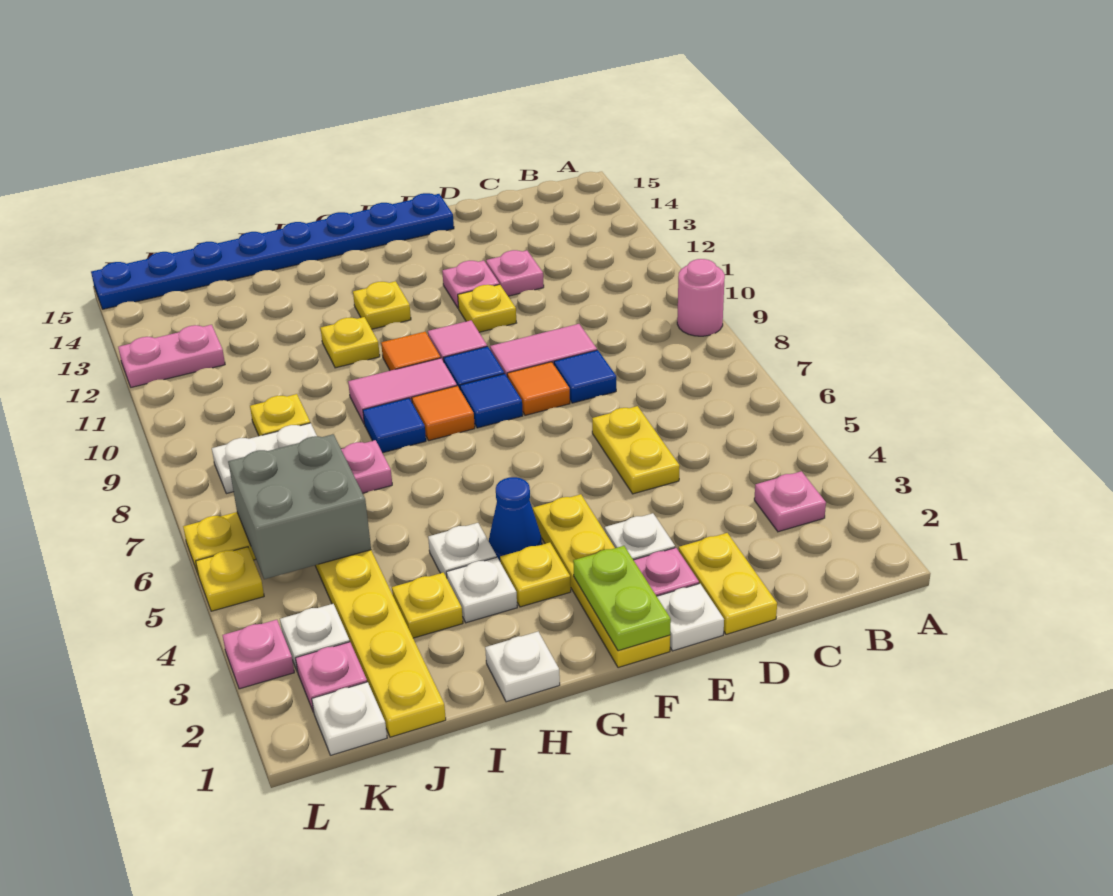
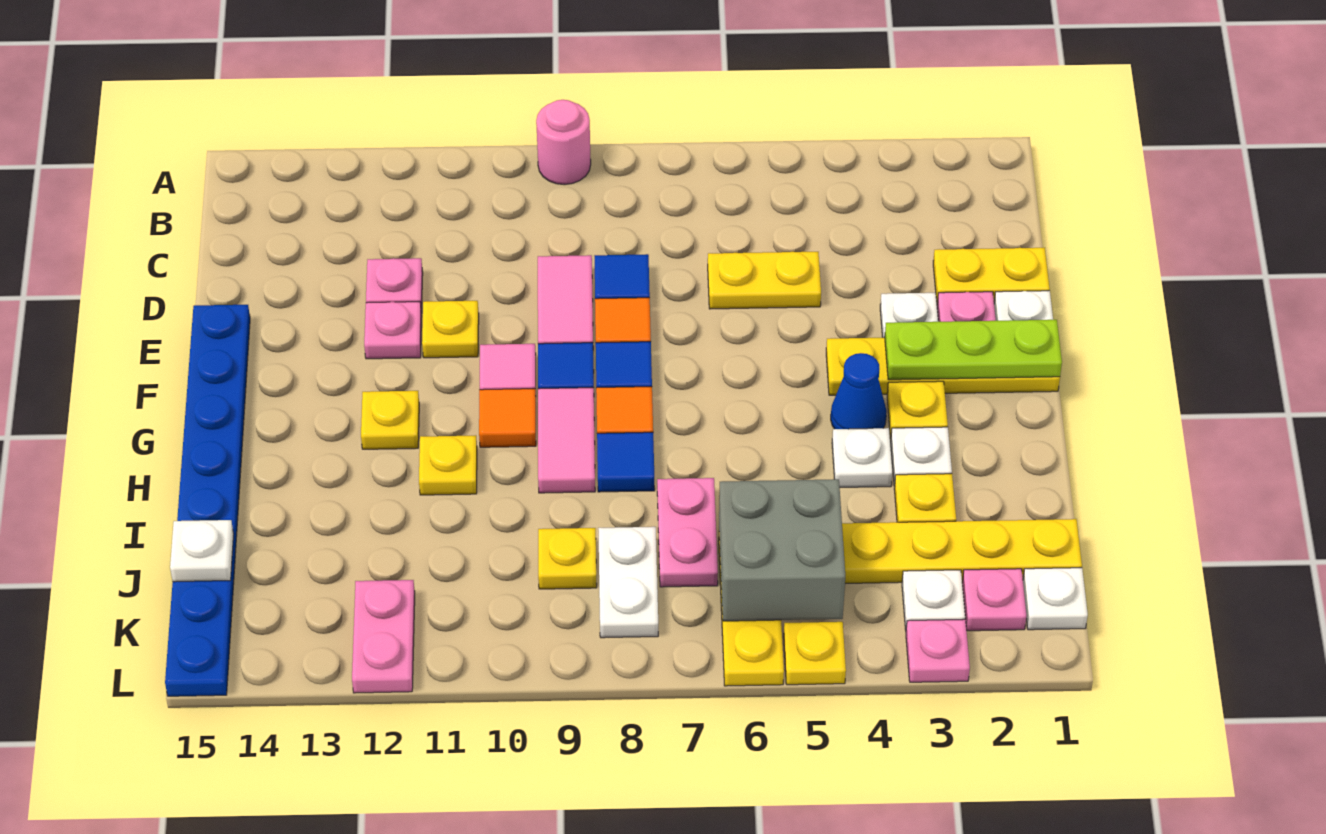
pink plate B3 level 1 -> none
lime plate F1:F2 level 2 -> lime plate F1:F3 level 2
white plate H1 level 1 -> white plate J15 level 2

